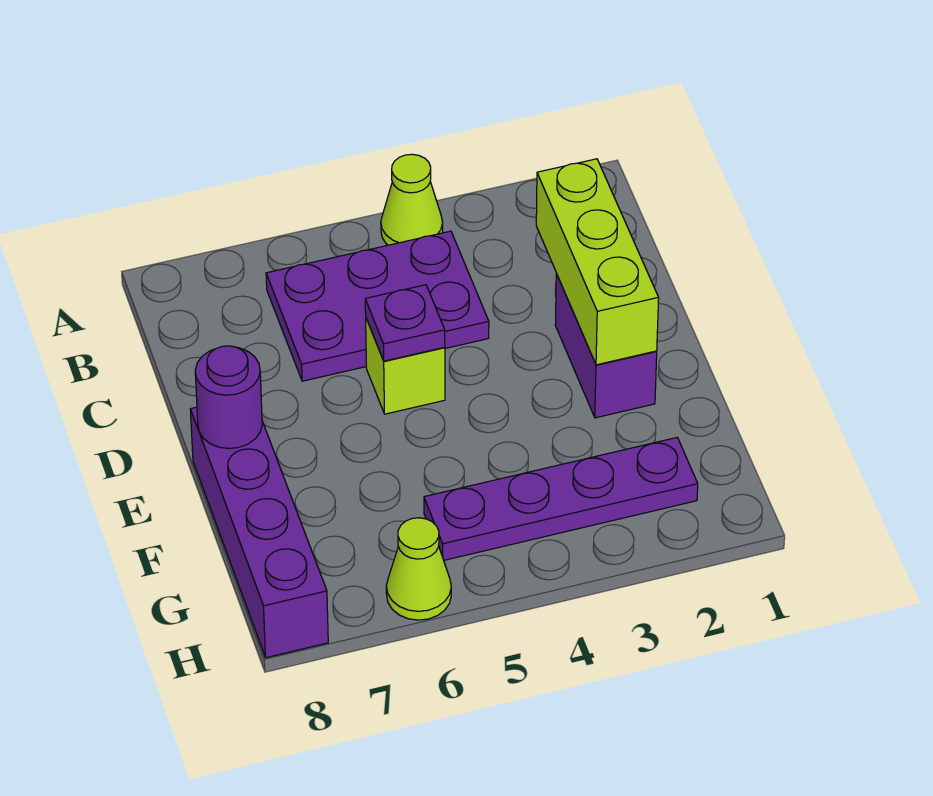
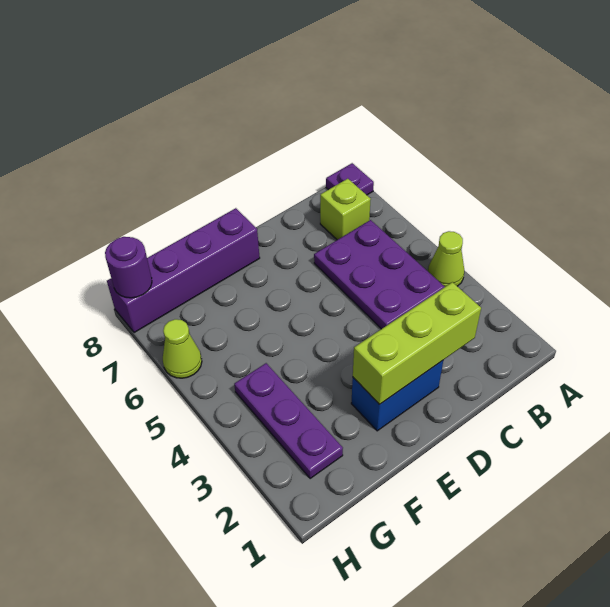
purple brick D2:E2 level 1 -> blue brick D2:E2 level 1
lime brick D5 level 1 -> lime brick B7 level 1
purple plate D5 level 2 -> purple plate A8 level 1
purple round brick E8 level 2 -> purple round brick H8 level 2
purple plate G2:G5 level 1 -> purple plate G2:G4 level 1

